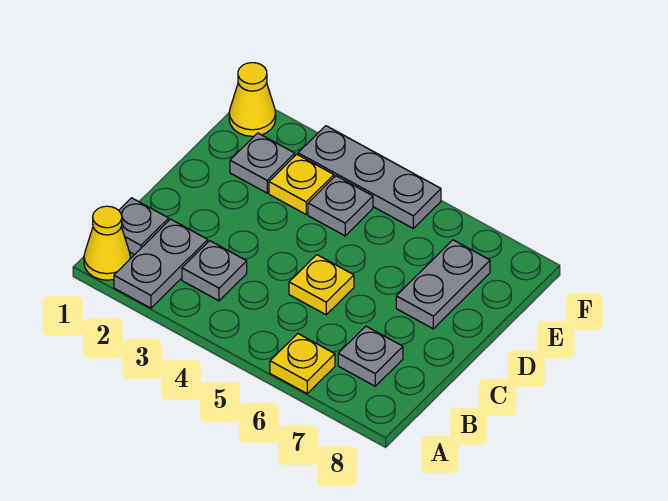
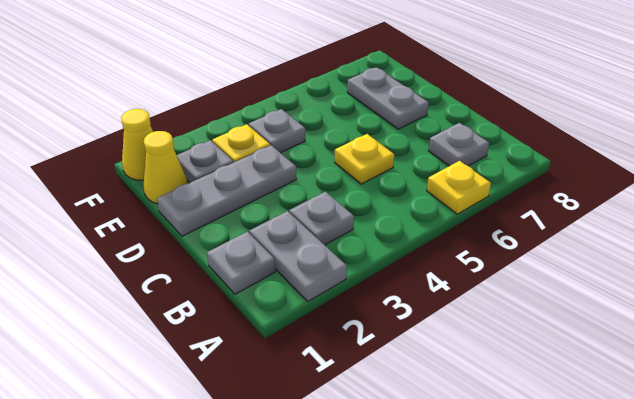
yellow cone A1 level 1 -> yellow cone E1 level 1
grey plate F3:F5 level 1 -> grey plate D1:D3 level 1

